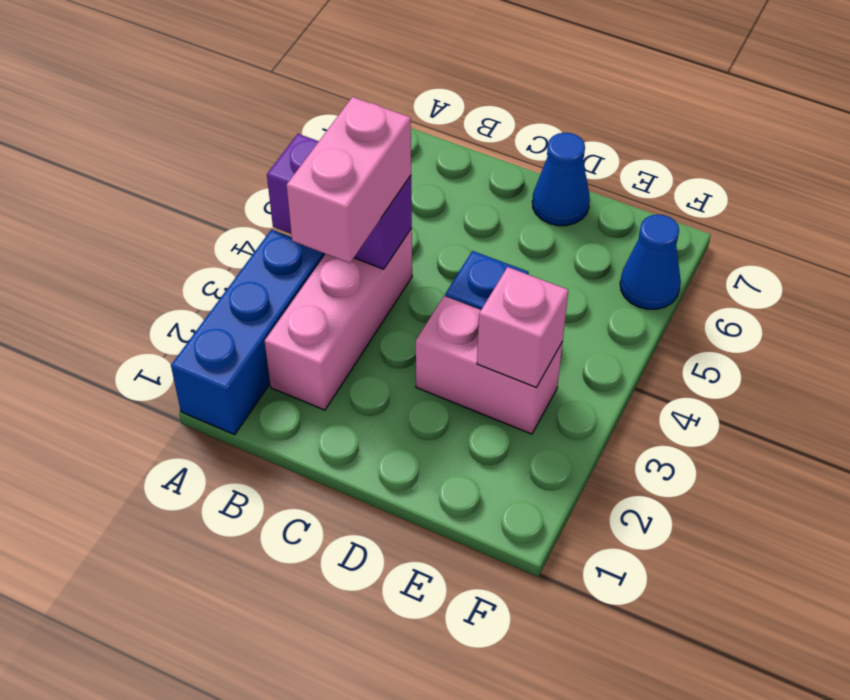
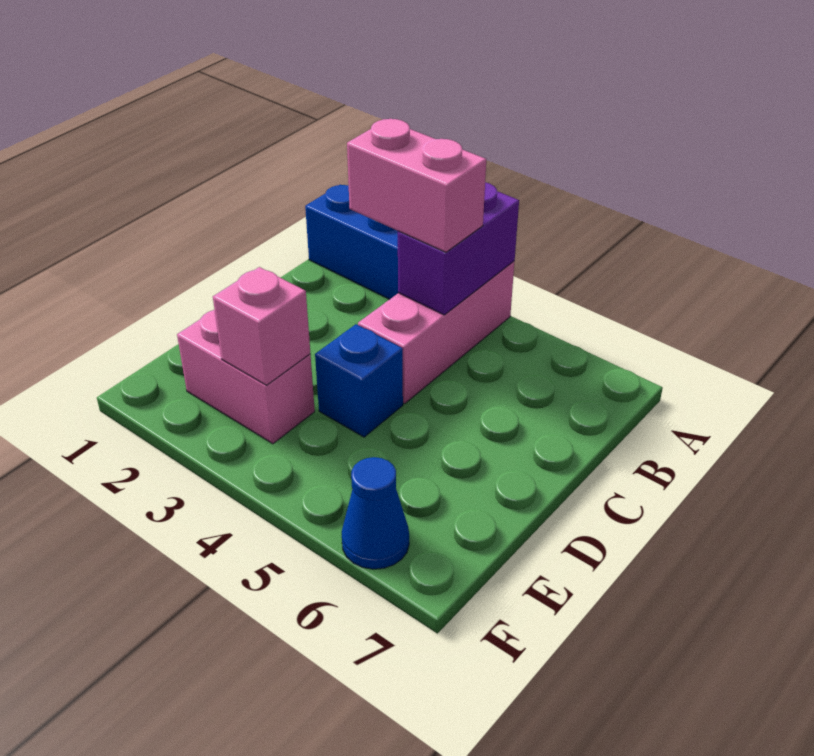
pink brick B2:B4 level 1 -> pink brick A4:C4 level 1
pink brick D3:E3 level 1 -> pink brick E2:E3 level 1
blue cone D7 level 1 -> none

